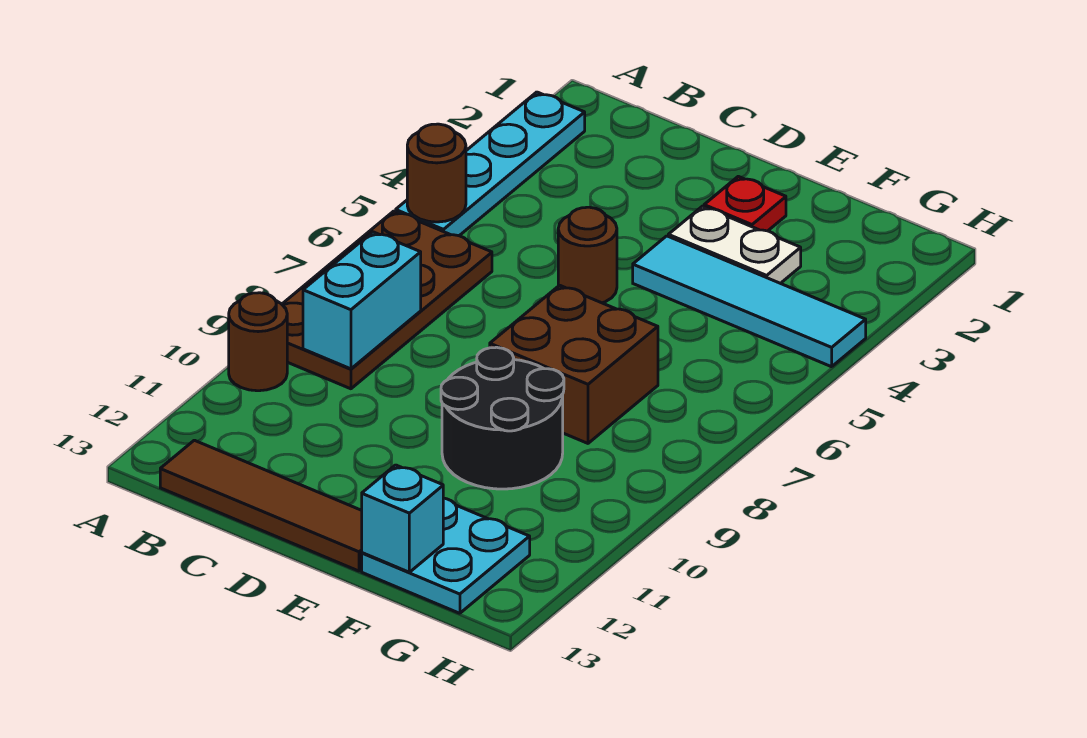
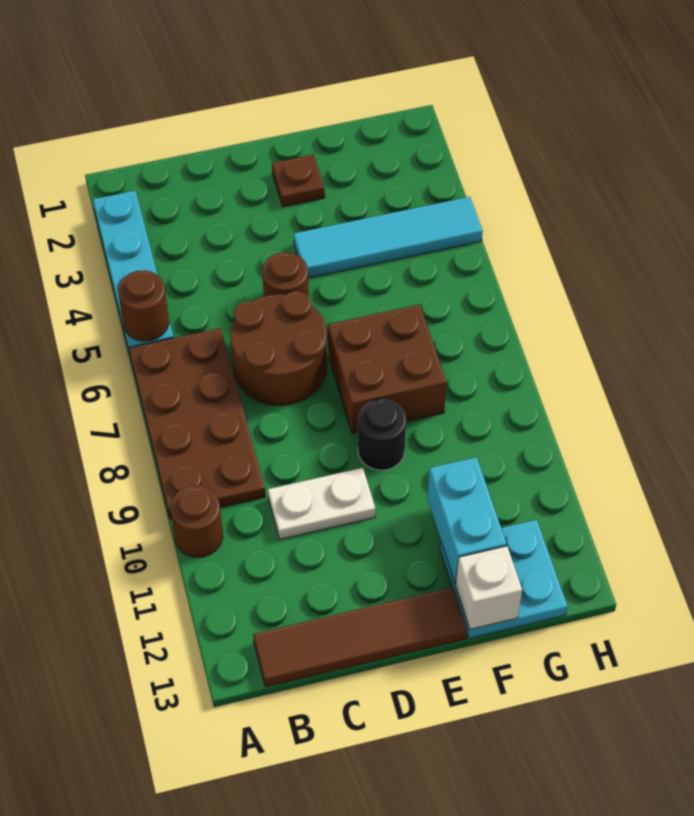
cyan brick B8:B9 level 2 -> cyan brick F11:F12 level 2
none -> brown round brick C6:D7 level 1
red plate E2 level 1 -> brown plate E2 level 1
white plate E3:F3 level 1 -> white plate C10:D10 level 1
black round brick E9:F10 level 1 -> black round brick E9 level 1
cyan brick F13 level 2 -> white brick F13 level 2

